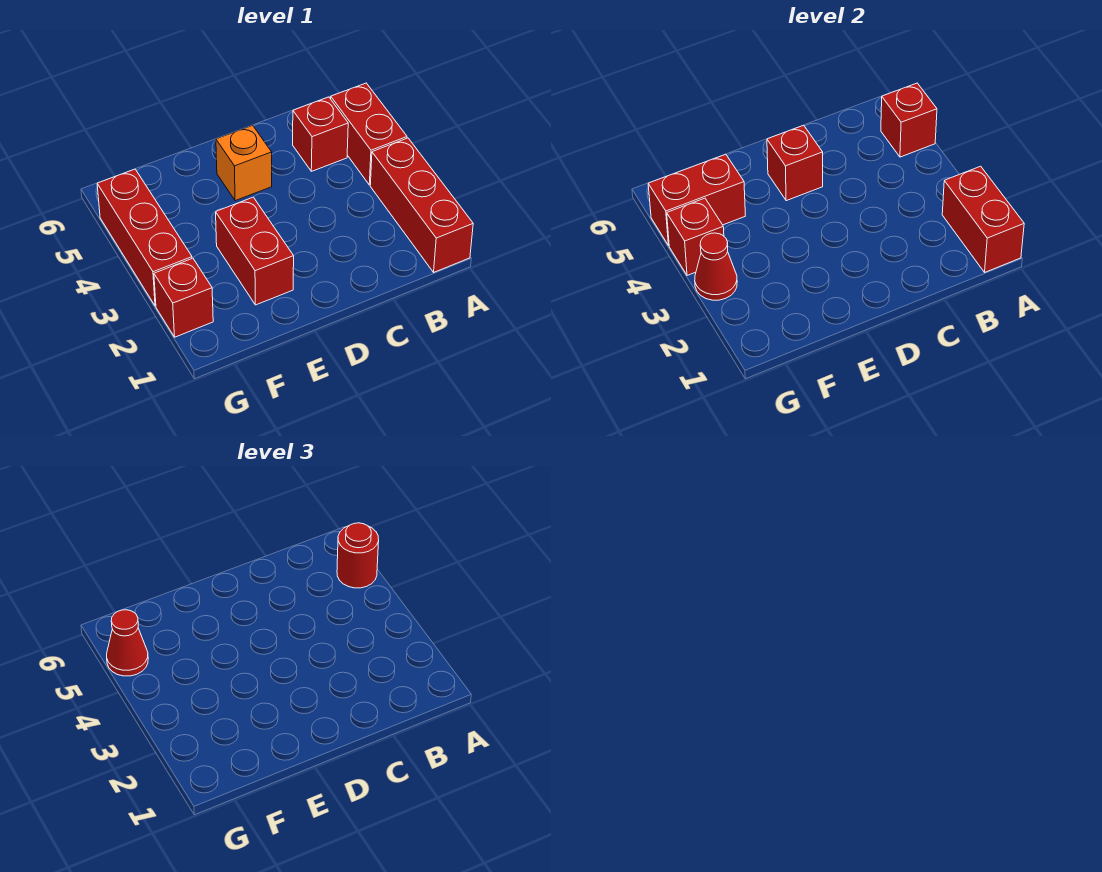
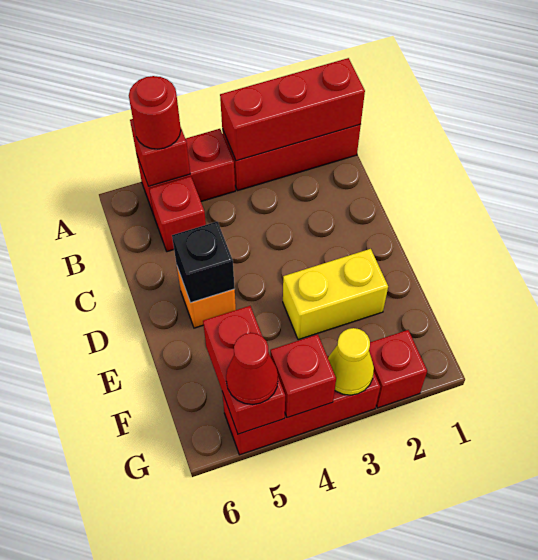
red brick A1:A2 level 2 -> red brick A1:A3 level 2
red brick D5 level 2 -> black brick D5 level 2
red brick E2:E3 level 1 -> yellow brick E2:E3 level 1
red cone G3 level 2 -> yellow cone G3 level 2

